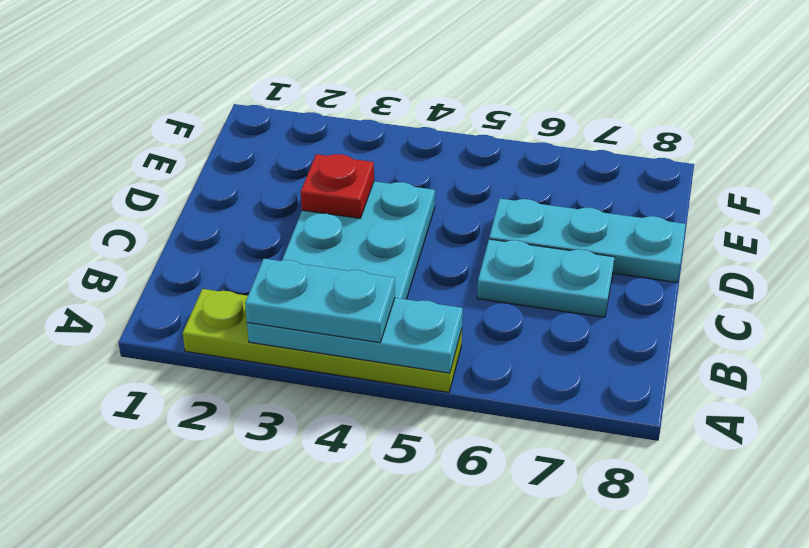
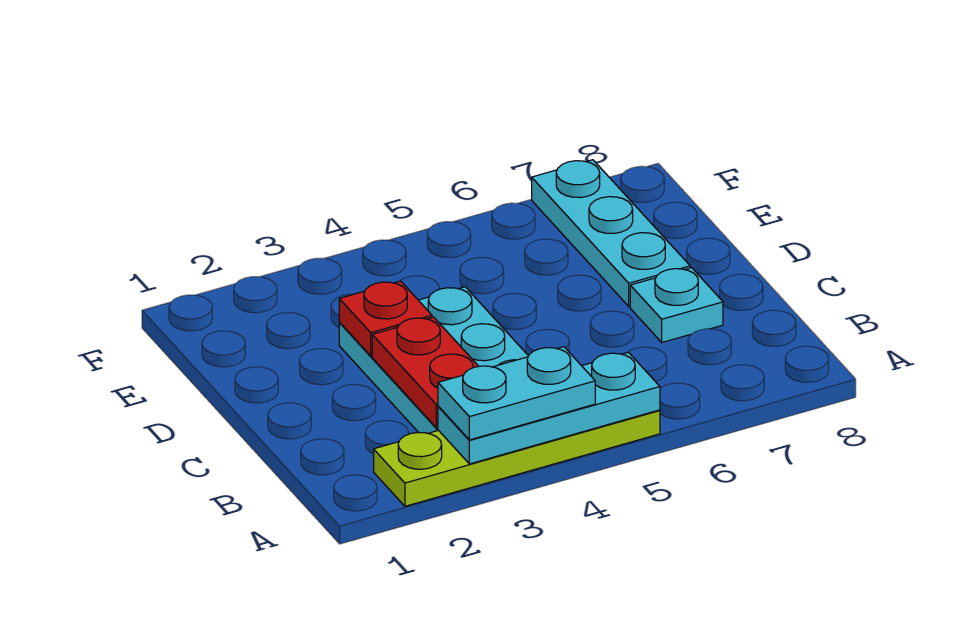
none -> red plate B3:C3 level 2
cyan plate C6:C7 level 1 -> cyan plate C7 level 1
cyan plate D6:D8 level 1 -> cyan plate D7:F7 level 1

